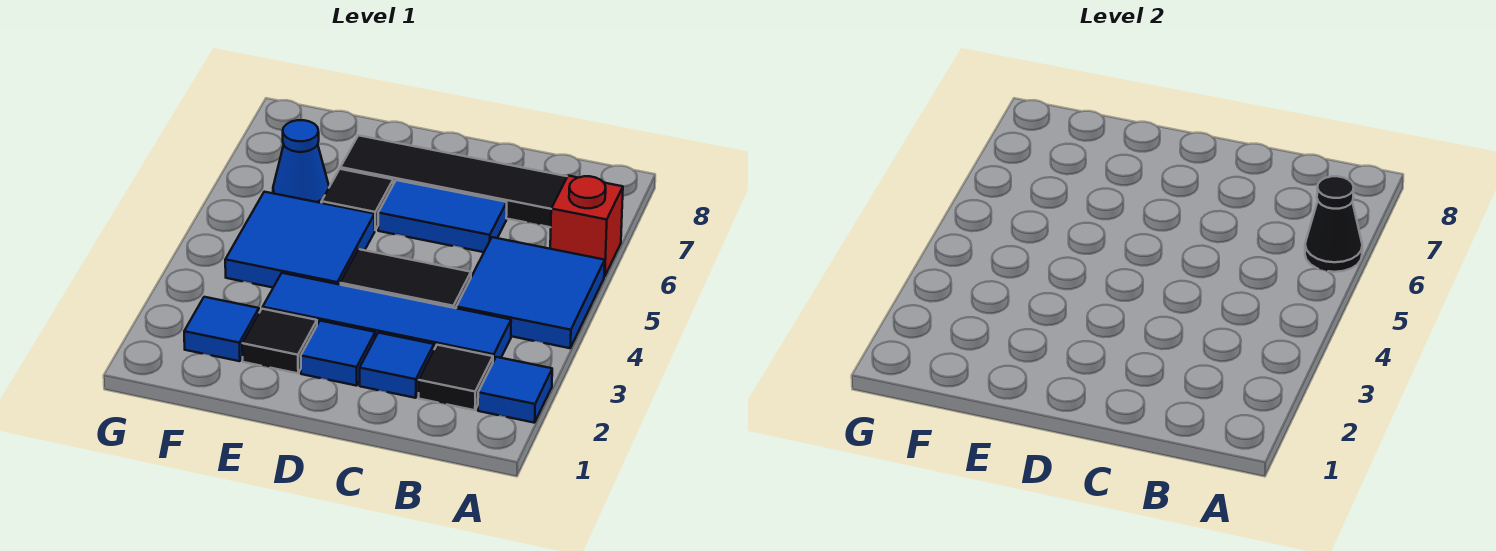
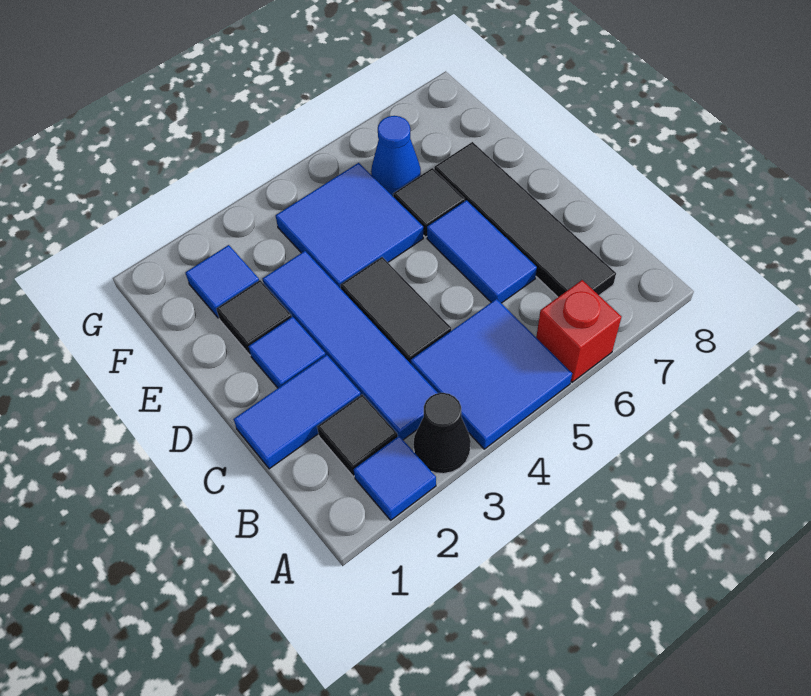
black cone A6 level 2 -> black cone A3 level 1
blue tile C2 level 1 -> blue tile C1:C2 level 1

